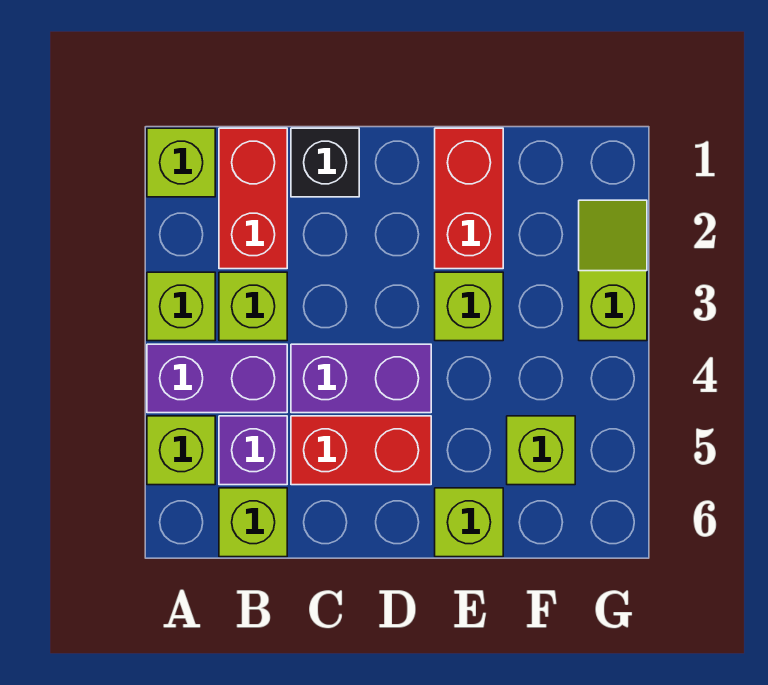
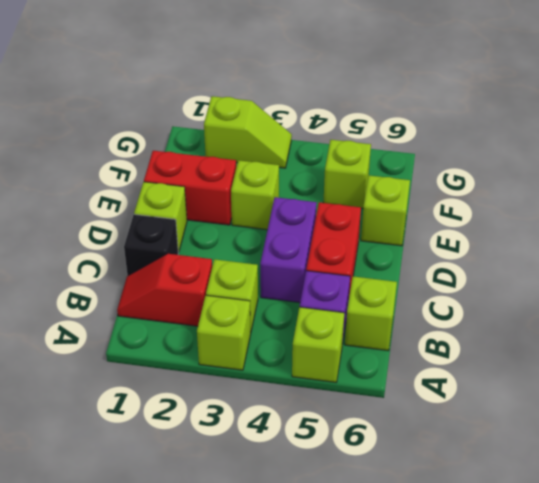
lime brick A1 level 1 -> lime brick D1 level 1
purple brick A4:B4 level 1 -> none
red brick B1:B2 level 1 -> red slope B1:B2 level 1 top 2
lime slope G2:G3 level 1 top 3 -> lime slope G2:G3 level 1 top 2

